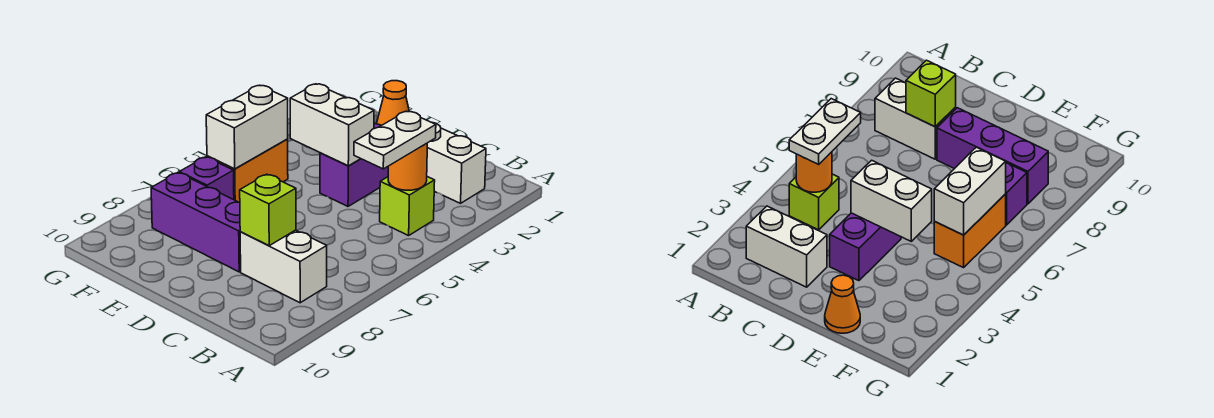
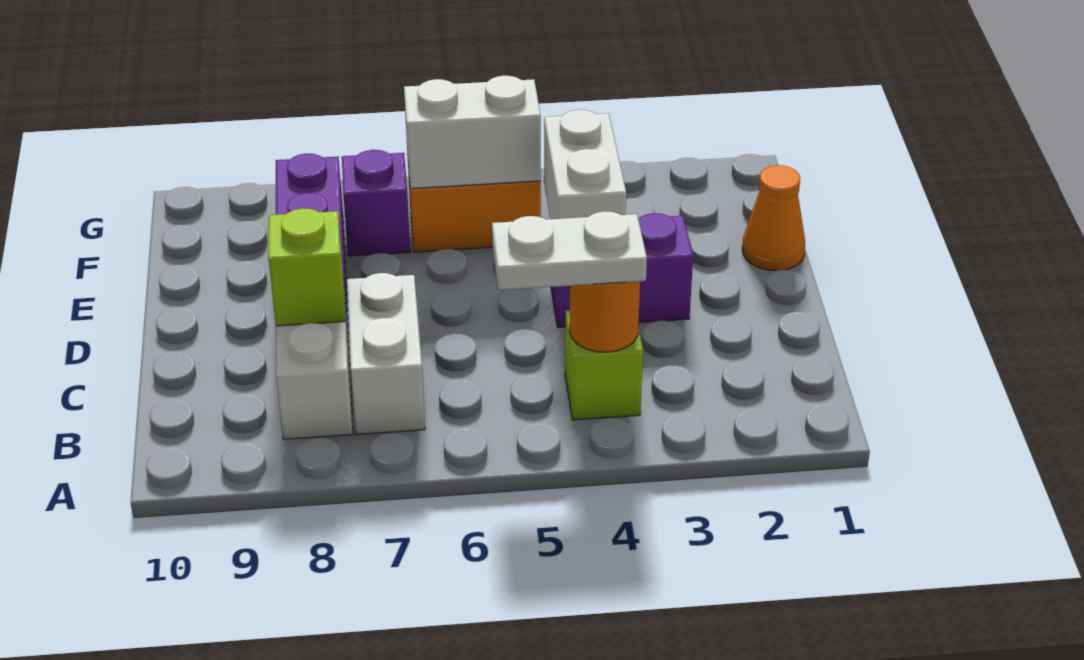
white brick B2:C2 level 1 -> white brick B7:C7 level 1

